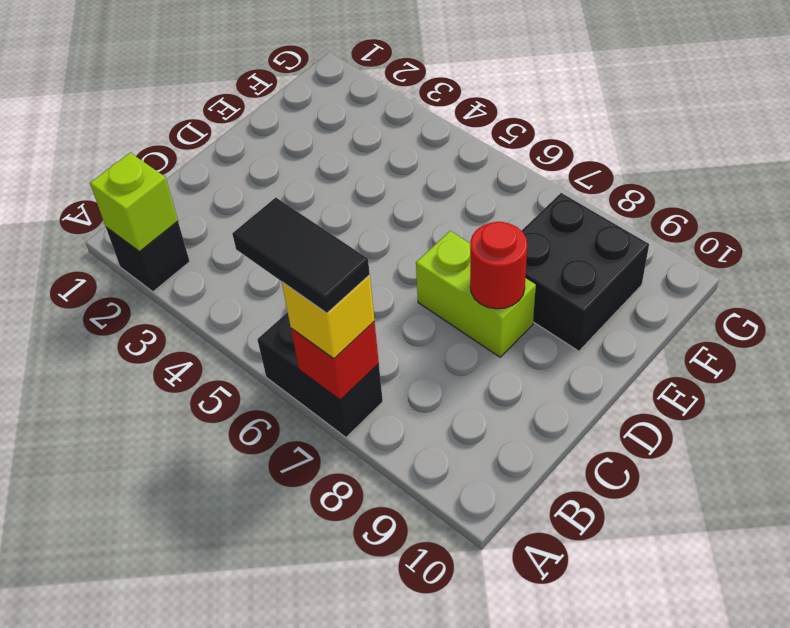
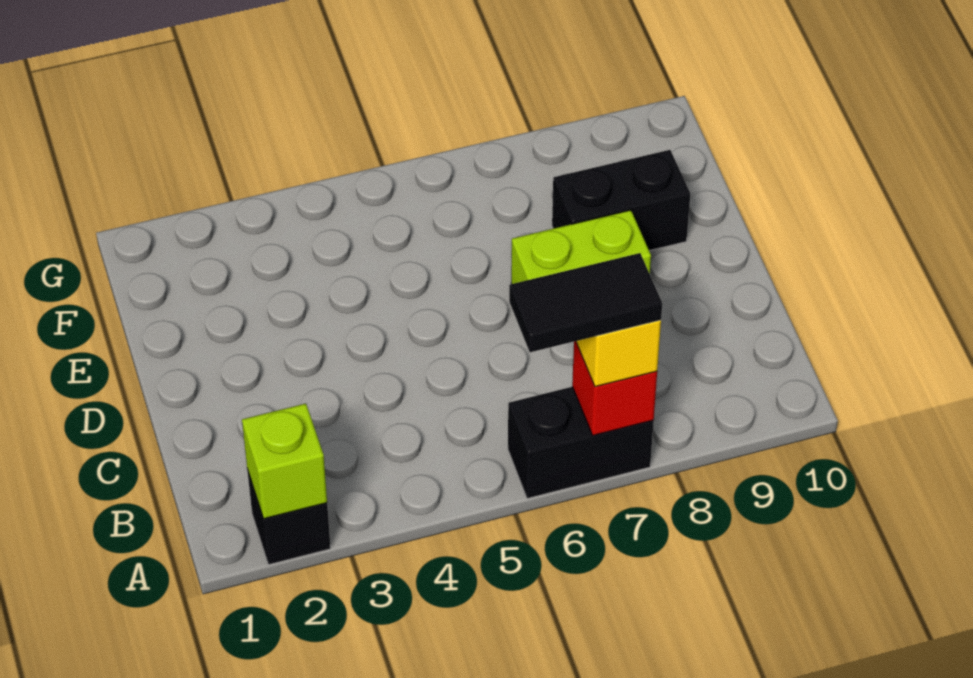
red round brick D8 level 2 -> none
black brick E8:F9 level 1 -> black brick E8:E9 level 1

